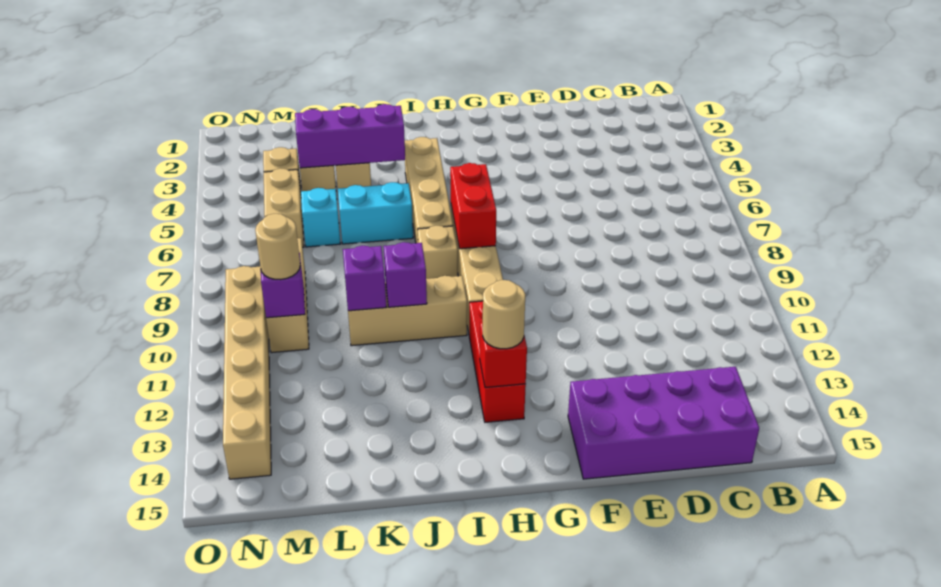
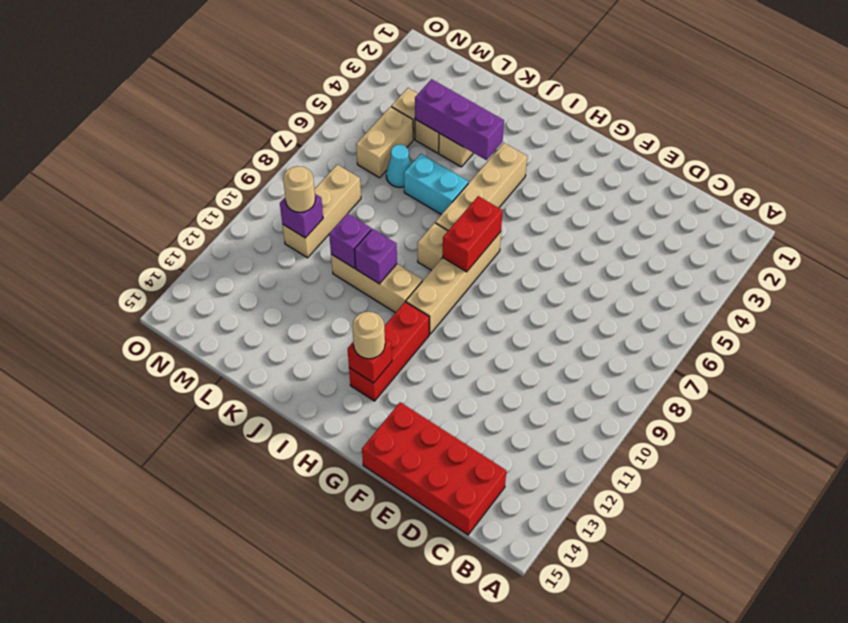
purple brick C14:F15 level 1 -> red brick C14:F15 level 1
cyan brick L6 level 1 -> cyan cone L6 level 1
tan brick N9:N14 level 1 -> none

